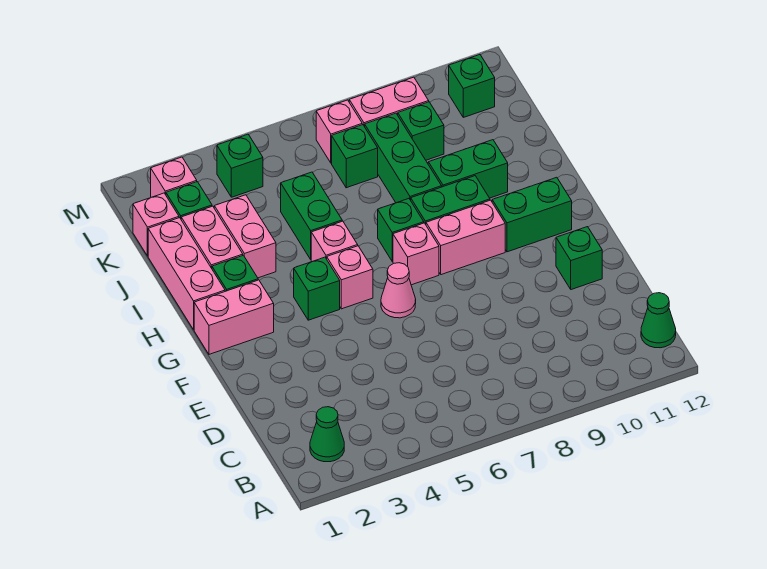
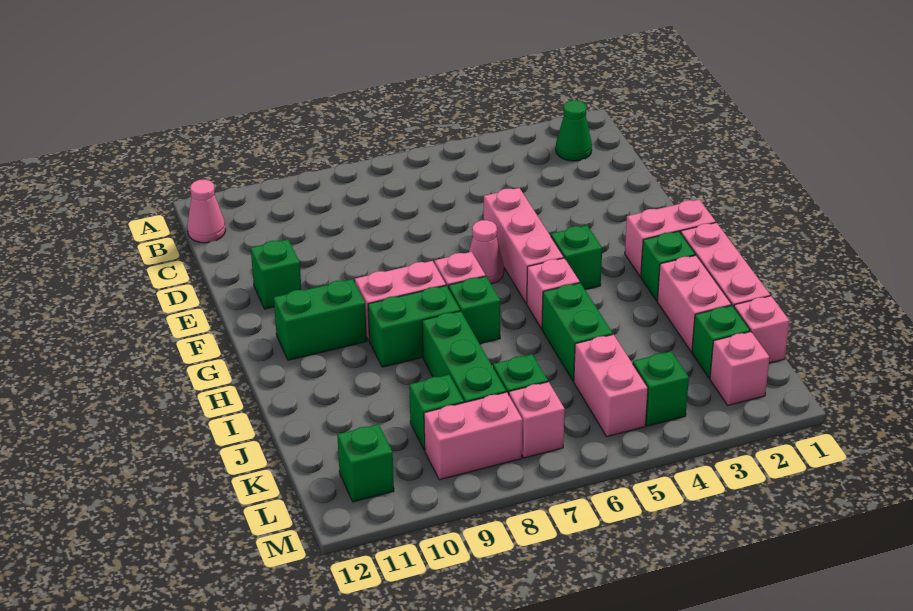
green cone B12 level 1 -> pink cone B12 level 1
pink brick G5 level 1 -> pink brick E5:G5 level 1
pink brick I3:J3 level 1 -> pink brick K5:L5 level 1
green brick I9:I10 level 1 -> none

